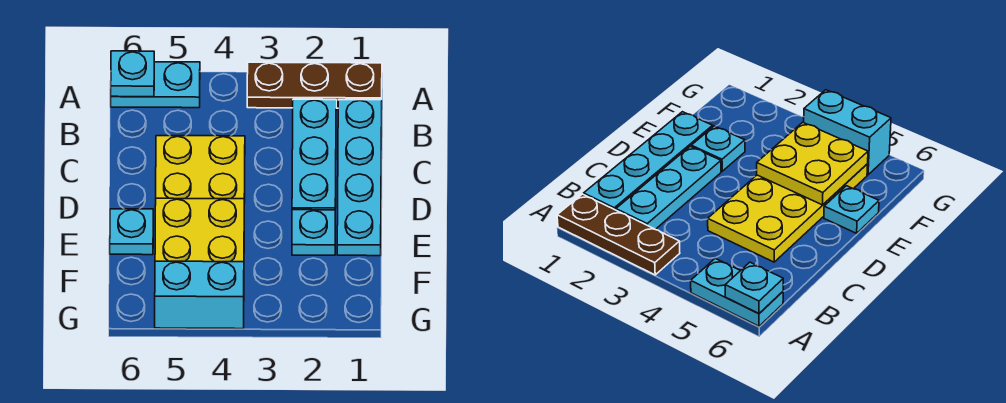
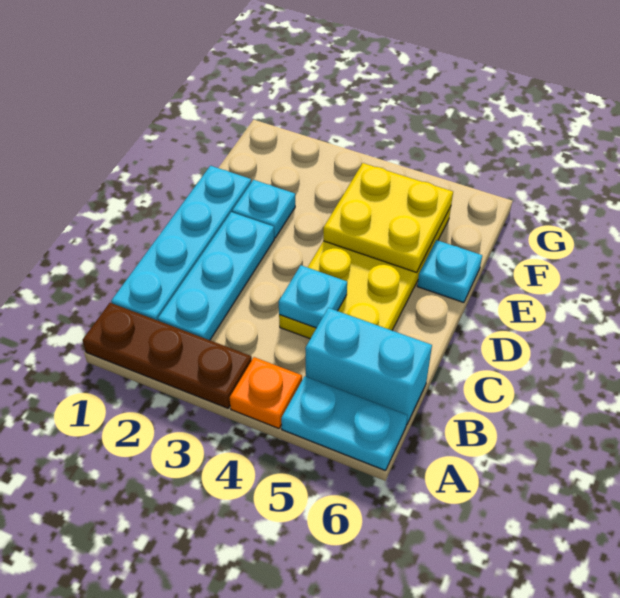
none -> orange plate A4 level 1
cyan plate A6 level 2 -> cyan plate C4 level 2
cyan brick G4:G5 level 1 -> cyan brick B5:B6 level 1

